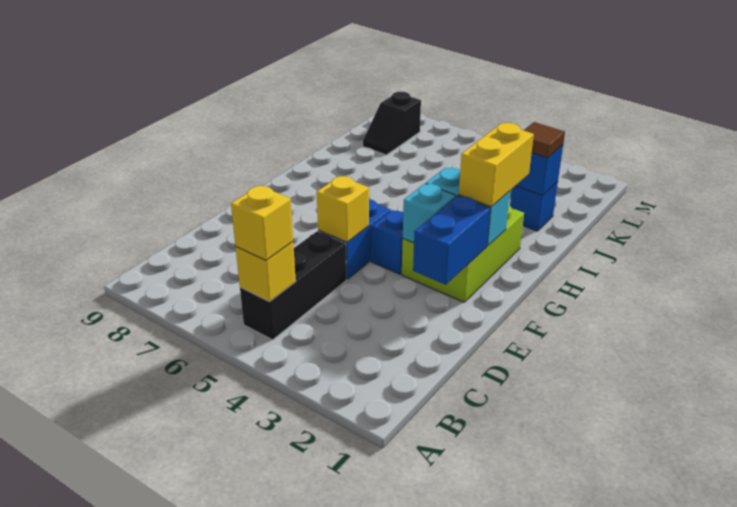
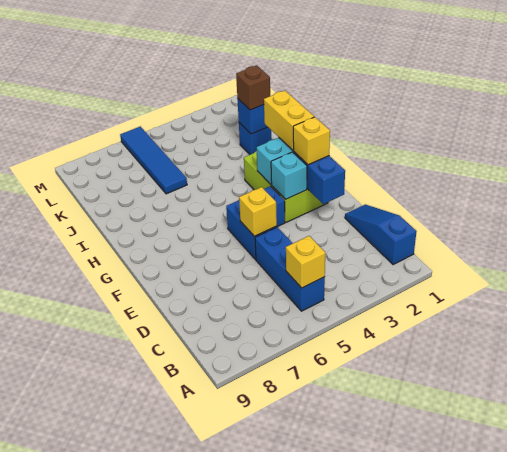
none -> blue slope B1:D1 level 1 top B
black brick B5:D5 level 1 -> blue brick B5:D5 level 1
yellow brick B5 level 3 -> yellow brick F2 level 3
brown tile J2 level 3 -> brown brick J2 level 3
none -> blue tile J6:M6 level 1
black slope K8:L8 level 1 top L -> none

